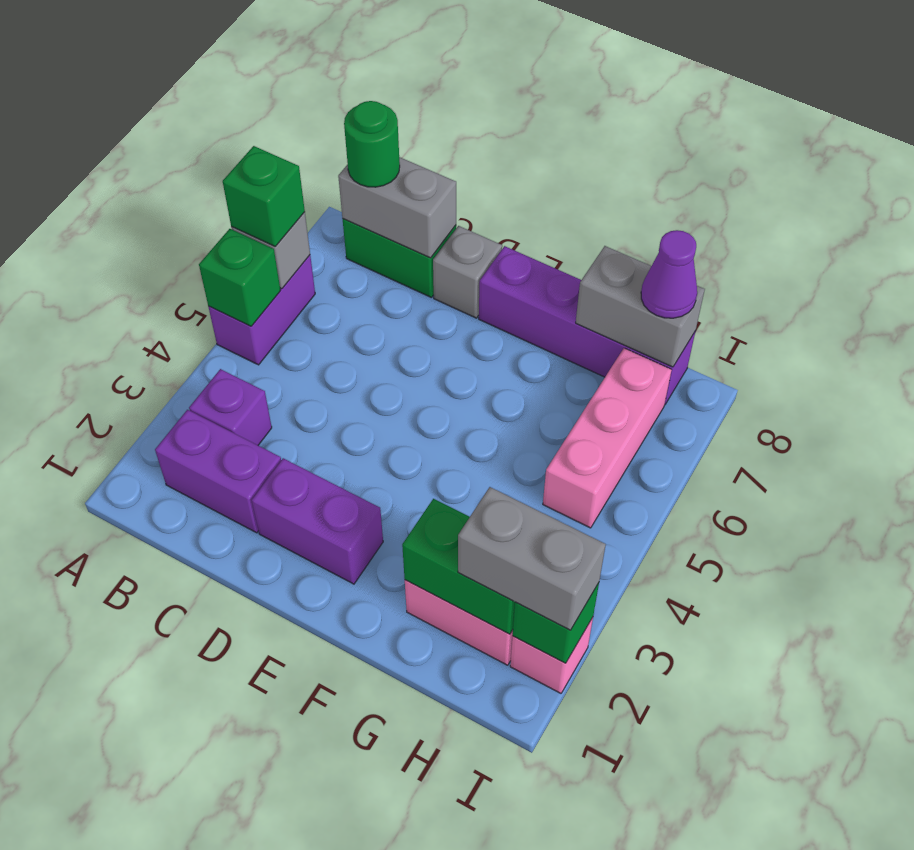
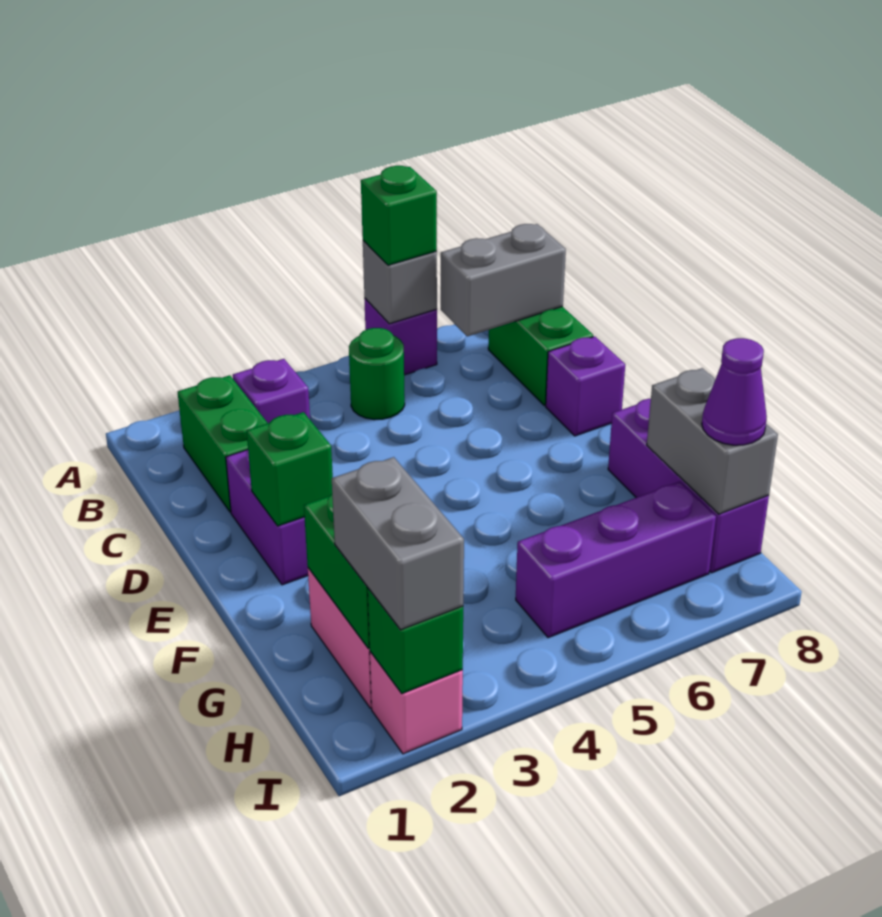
purple brick A5:A6 level 1 -> purple brick A6 level 1
green brick A5 level 2 -> green brick E2 level 2
purple brick B2:C2 level 1 -> green brick B2:C2 level 1
grey brick B8:C8 level 2 -> grey brick B7:B8 level 2
green round brick B8 level 3 -> green round brick B5 level 1
grey brick D8 level 1 -> purple brick D8 level 1
purple brick E8:H8 level 1 -> purple brick F8:H8 level 1
pink brick H5:H7 level 1 -> purple brick H5:H7 level 1

